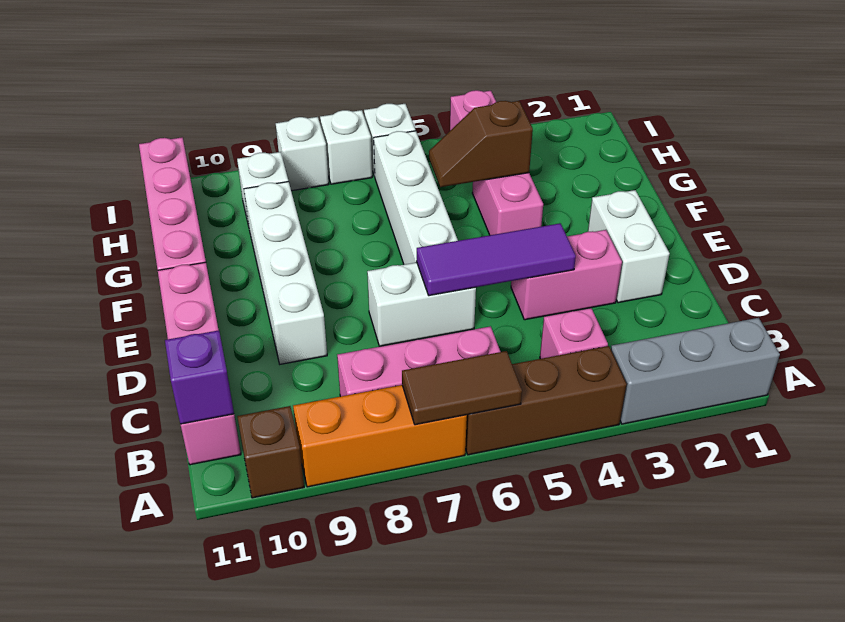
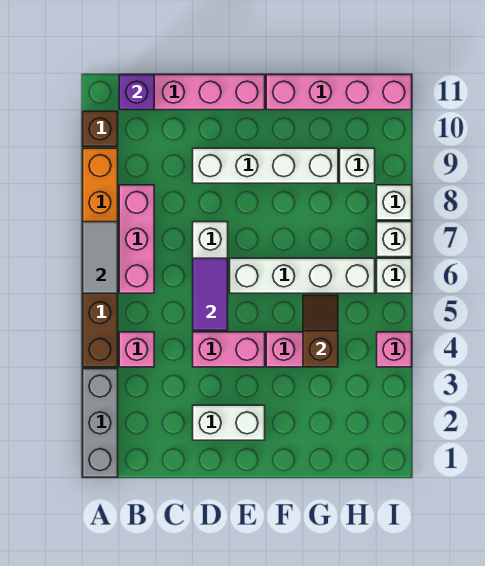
brown tile A6:A7 level 2 -> grey tile A6:A7 level 2
pink brick D3:D4 level 1 -> pink brick D4:E4 level 1
purple tile D4:D6 level 2 -> purple tile D5:D6 level 2

